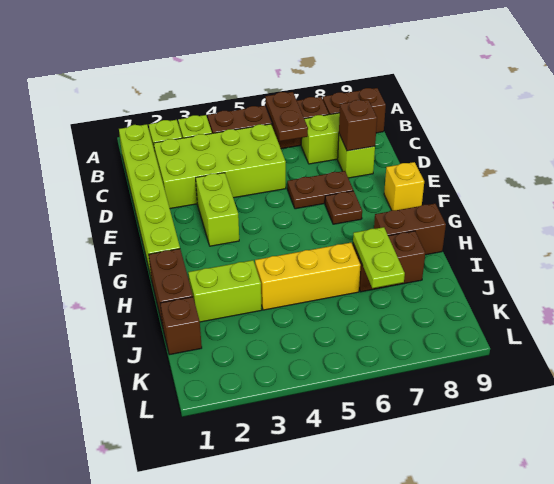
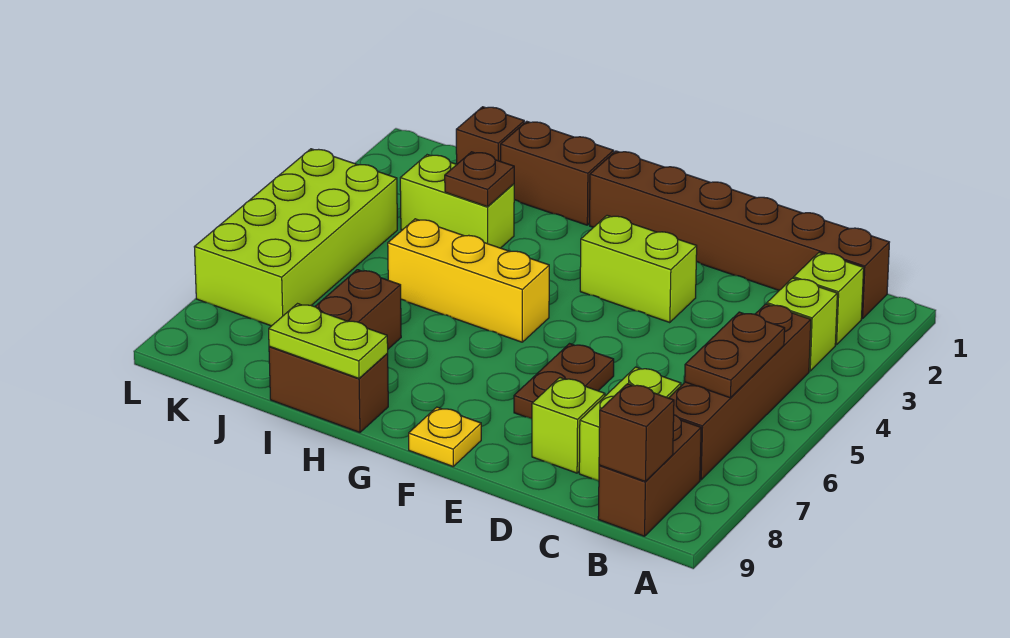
lime brick B1:G1 level 1 -> brown brick B1:G1 level 1
brown plate B6:C6 level 2 -> brown plate B5:B6 level 2
lime brick C2:D5 level 1 -> lime brick K4:L7 level 1
brown brick D8 level 2 -> brown brick B9 level 2
brown plate F7 level 1 -> brown plate I3 level 2
yellow brick F9 level 1 -> yellow plate F9 level 1
brown brick H8:H9 level 1 -> brown brick H9:I9 level 1
lime brick I2:I3 level 1 -> lime brick I3:J3 level 1
yellow brick I4:I6 level 1 -> yellow brick G5:I5 level 1
lime plate I7:J7 level 2 -> lime plate H9:I9 level 2

